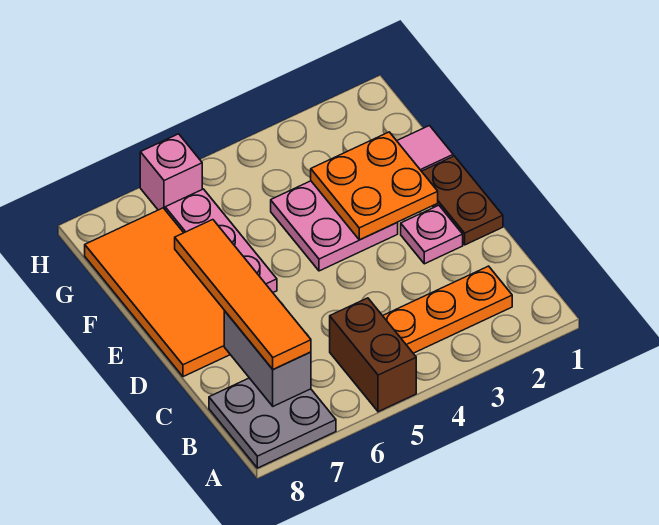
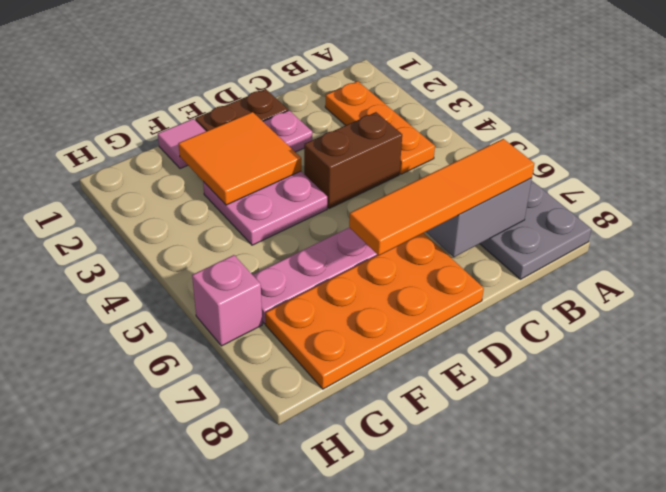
brown brick A5:B5 level 1 -> brown brick C4:D4 level 1
orange tile D7:G8 level 1 -> orange plate D7:G8 level 1
orange plate E2:F3 level 2 -> orange tile E2:F3 level 2

